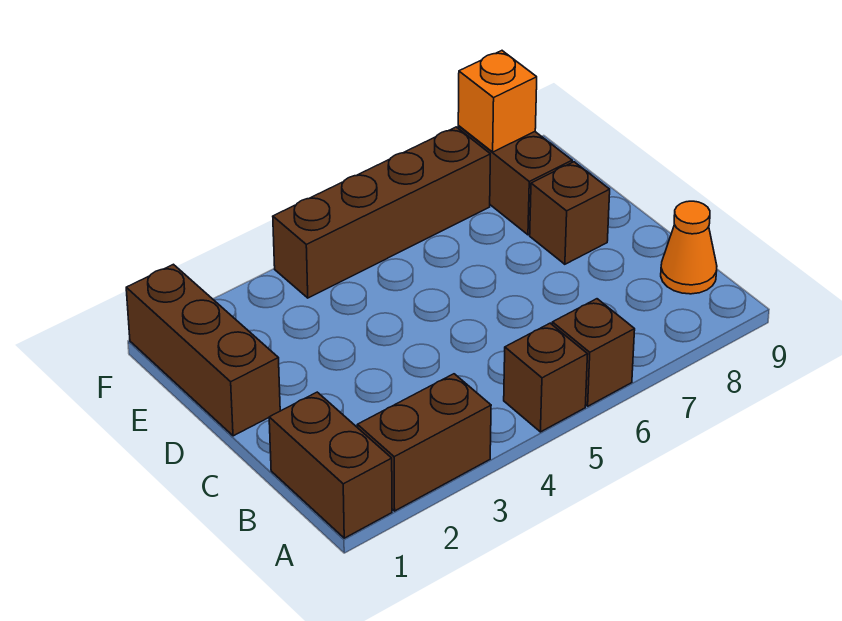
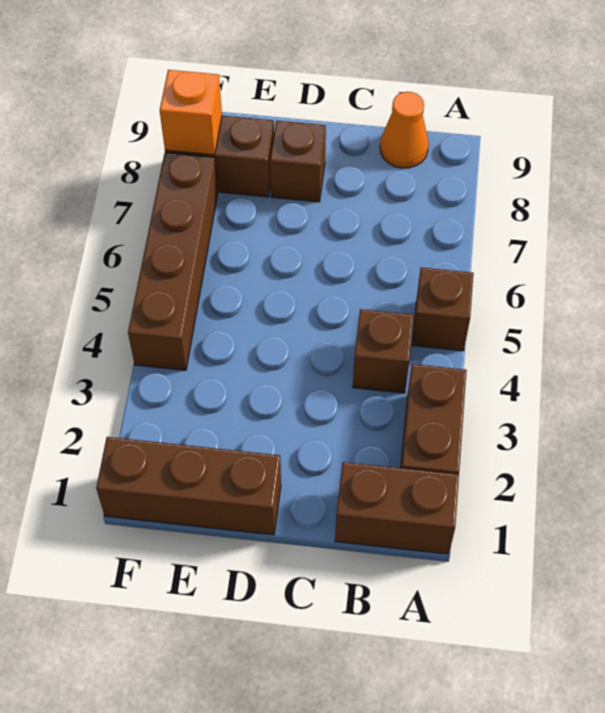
brown brick A6 level 1 -> brown brick B4 level 1

